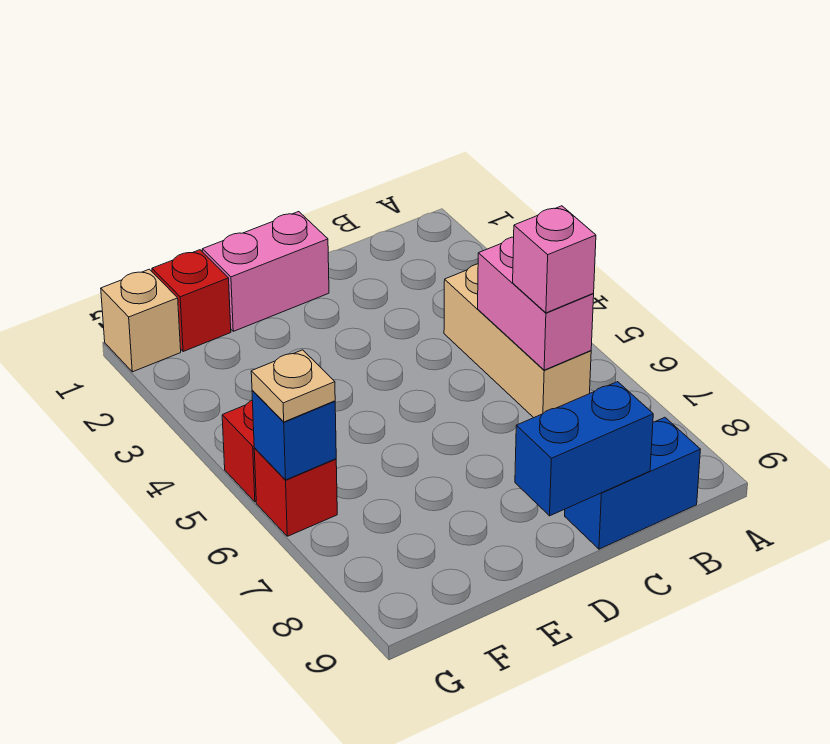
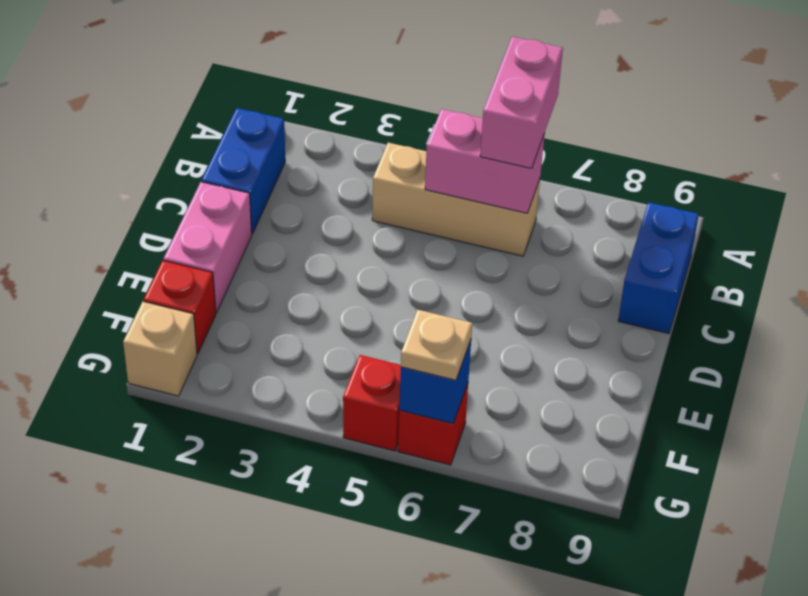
pink brick B6 level 3 -> pink brick A6:B6 level 3
blue brick C9:D9 level 2 -> blue brick B1:C1 level 1

